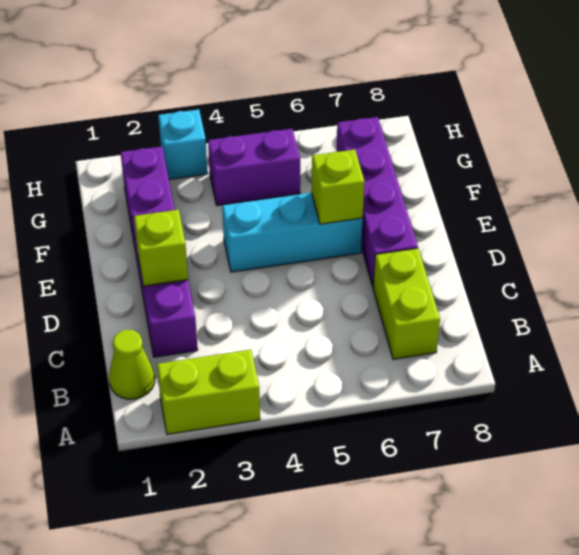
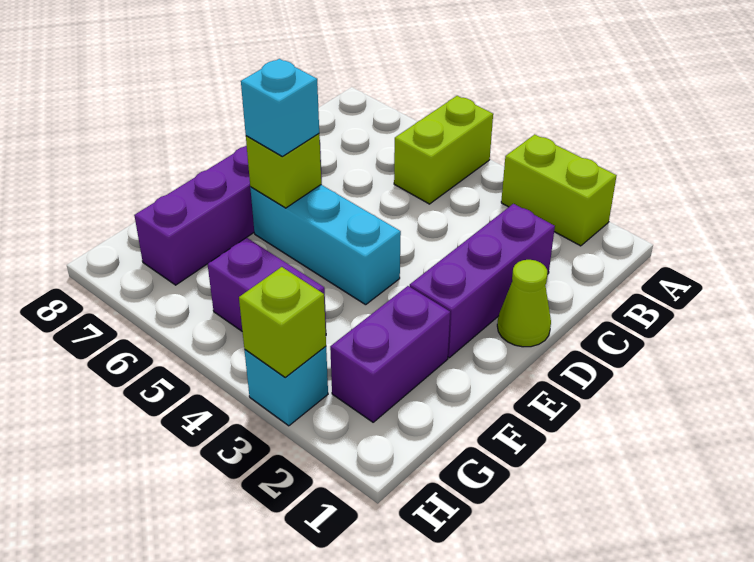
lime cone B1 level 1 -> lime cone D1 level 1
lime brick B7:C7 level 1 -> lime brick A5:B5 level 1
lime brick D2 level 2 -> lime brick H3 level 2
none -> cyan brick E6 level 3

